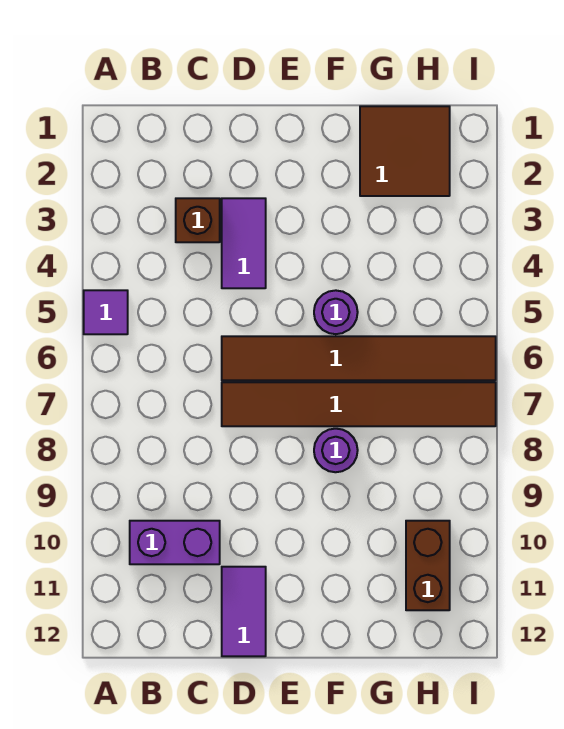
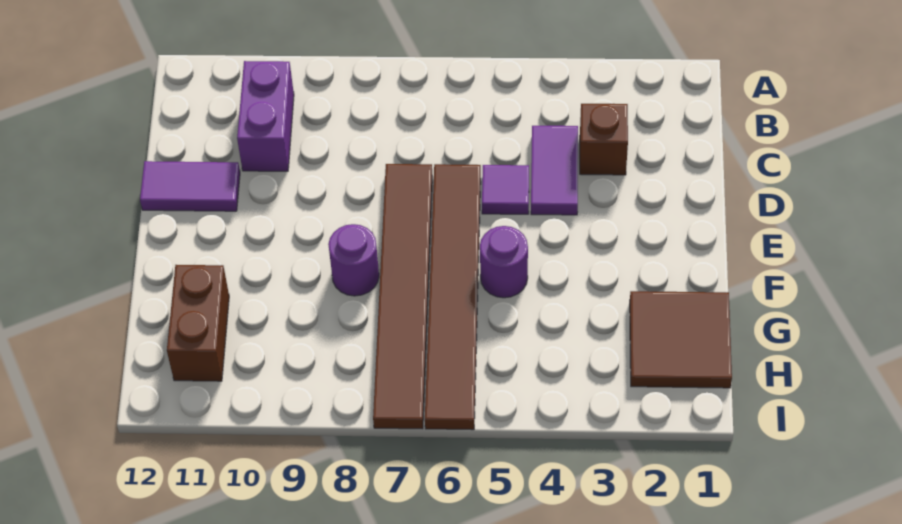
purple tile A5 level 1 -> purple tile D5 level 1
purple tile D3:D4 level 1 -> purple tile C4:D4 level 1
brown brick H10:H11 level 1 -> brown brick G11:H11 level 1

